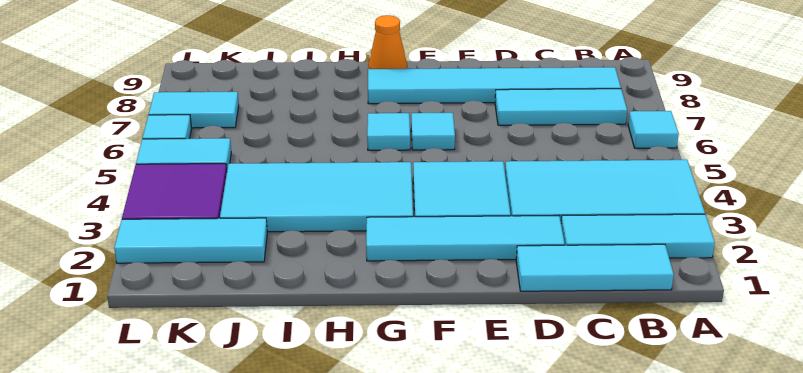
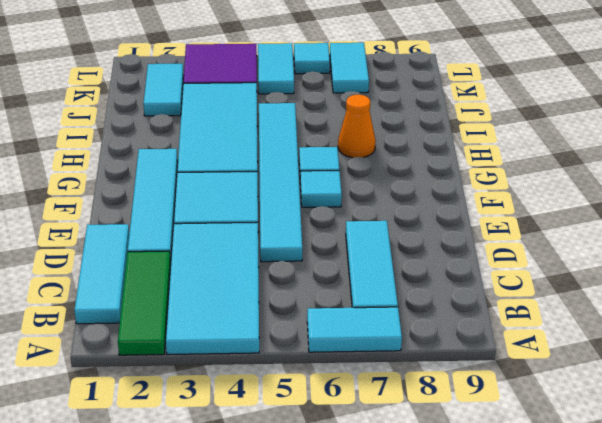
cyan tile A2:C2 level 1 -> green tile A2:C2 level 1
cyan tile A6 level 1 -> cyan tile A6:A7 level 1
cyan tile B8:G8 level 1 -> cyan tile D5:I5 level 1
orange cone G9 level 1 -> orange cone H7 level 1
cyan tile J2:L2 level 1 -> cyan tile J2:K2 level 1

